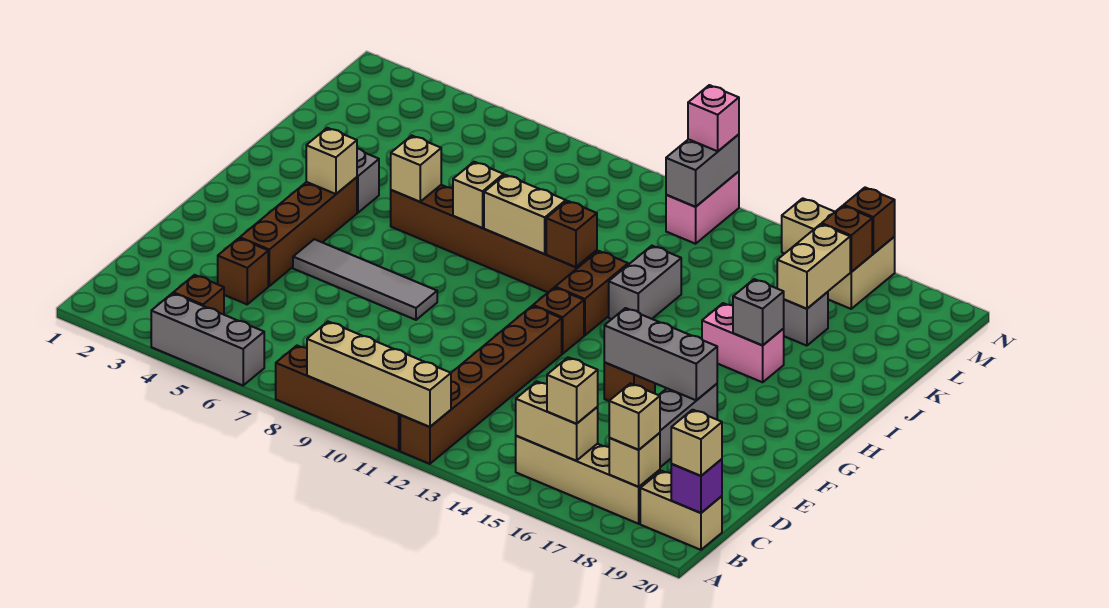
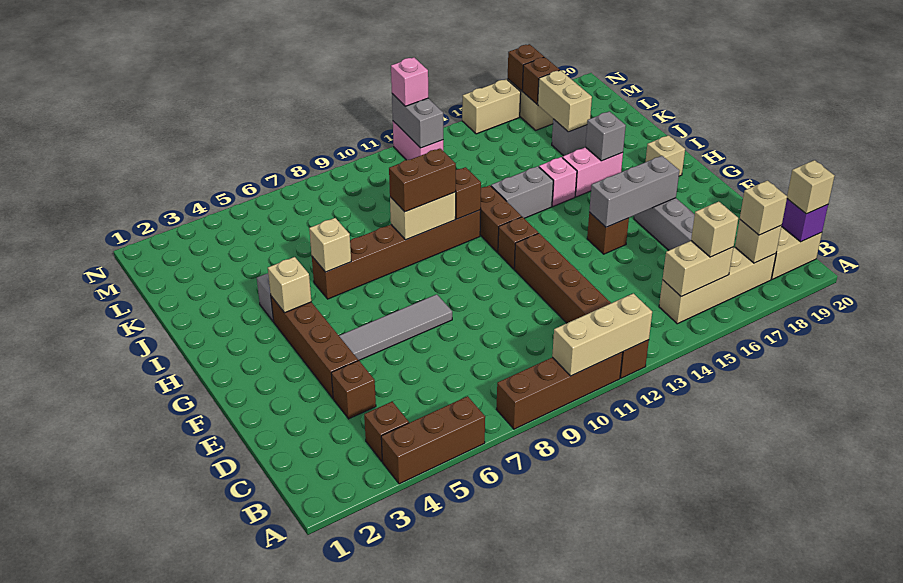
grey brick A4:A6 level 1 -> brown brick A4:A6 level 1
tan brick A9:A12 level 2 -> tan brick A10:A12 level 2
tan brick I8 level 2 -> tan brick H19 level 1
none -> brown brick I9:I10 level 3
grey brick I13:J13 level 1 -> grey brick I13:I14 level 1
none -> pink brick I15 level 1

